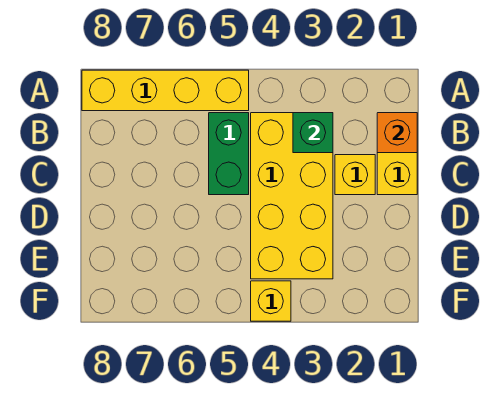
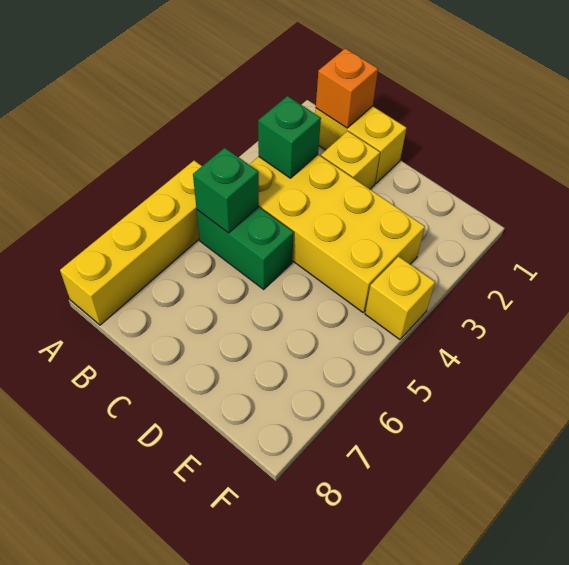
none -> green brick B5 level 2

